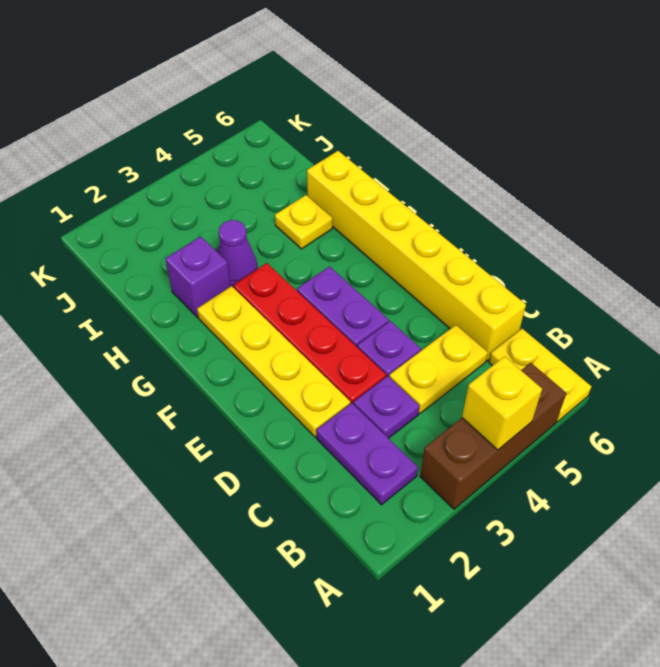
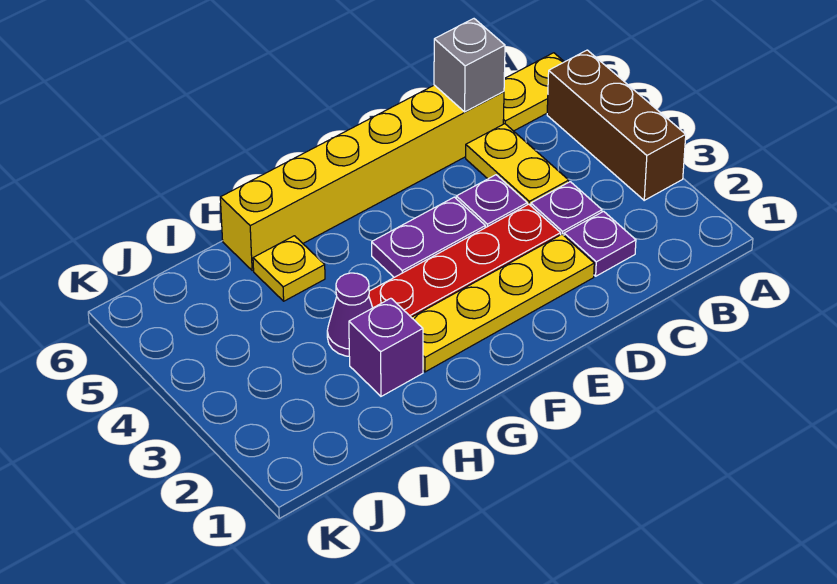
yellow brick A4 level 2 -> none
purple plate B2:C2 level 1 -> purple plate C2 level 1
none -> grey brick C6 level 2

